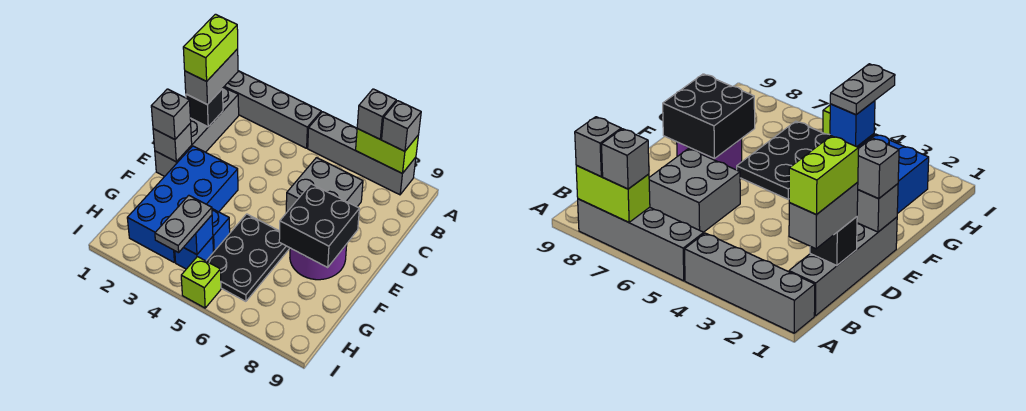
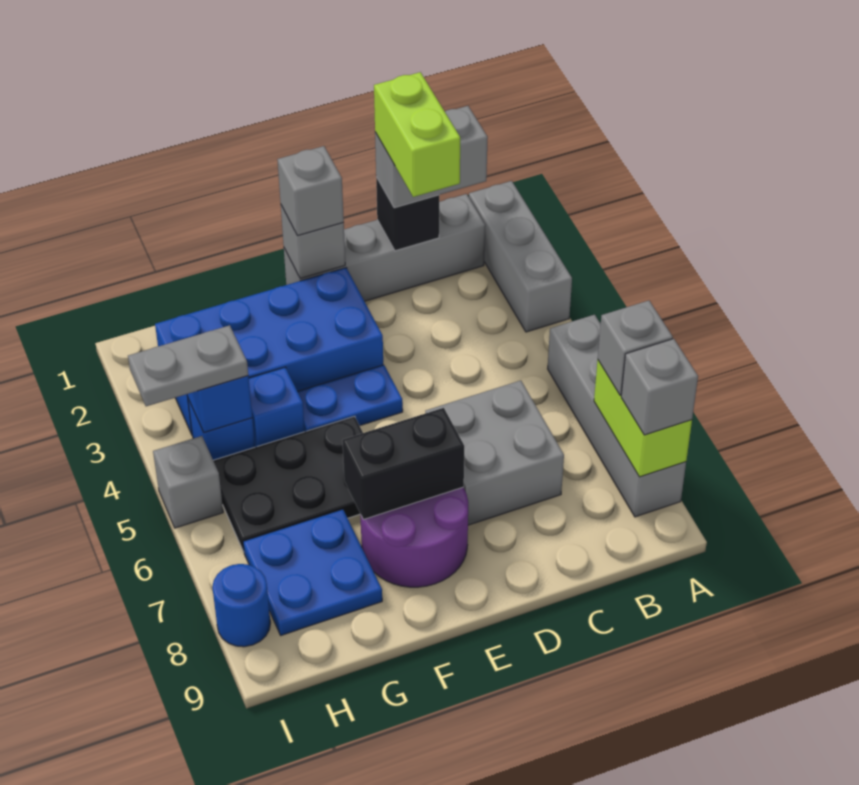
grey brick A1:A4 level 1 -> grey brick A1:A3 level 1
lime brick B1:C1 level 4 -> lime brick C1:C2 level 4
none -> blue plate E4:F4 level 1
black brick E7:F8 level 2 -> black brick E7:F7 level 2
none -> blue plate G7:H8 level 1
lime brick I5 level 1 -> grey brick I5 level 1
none -> blue round brick I8 level 1

